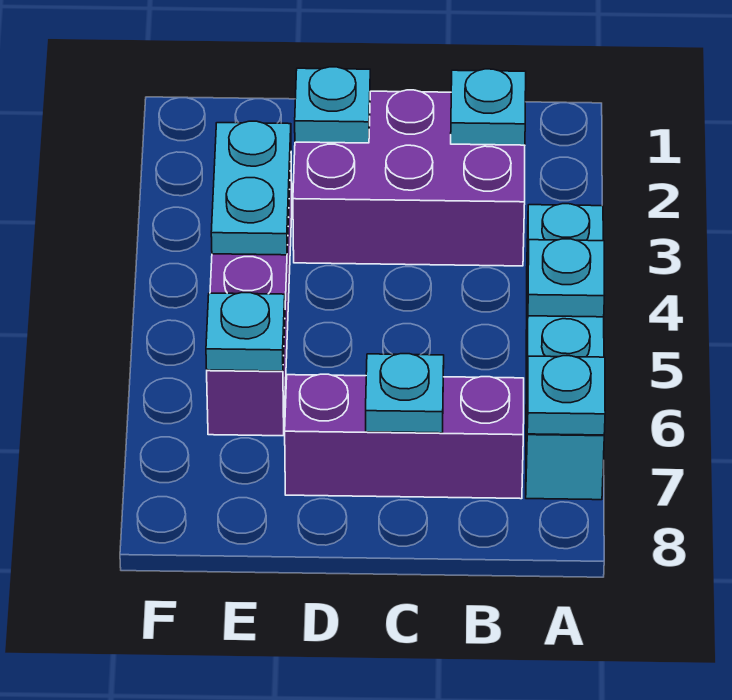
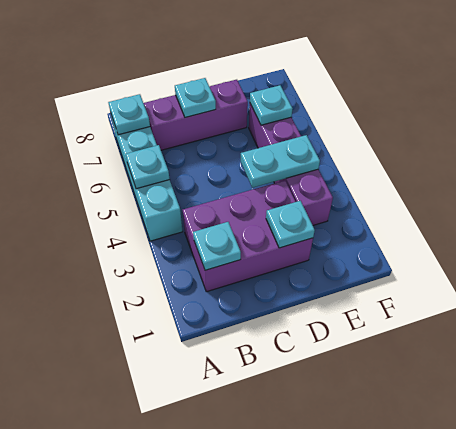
cyan plate E3:E4 level 2 -> cyan plate D4:E4 level 2

